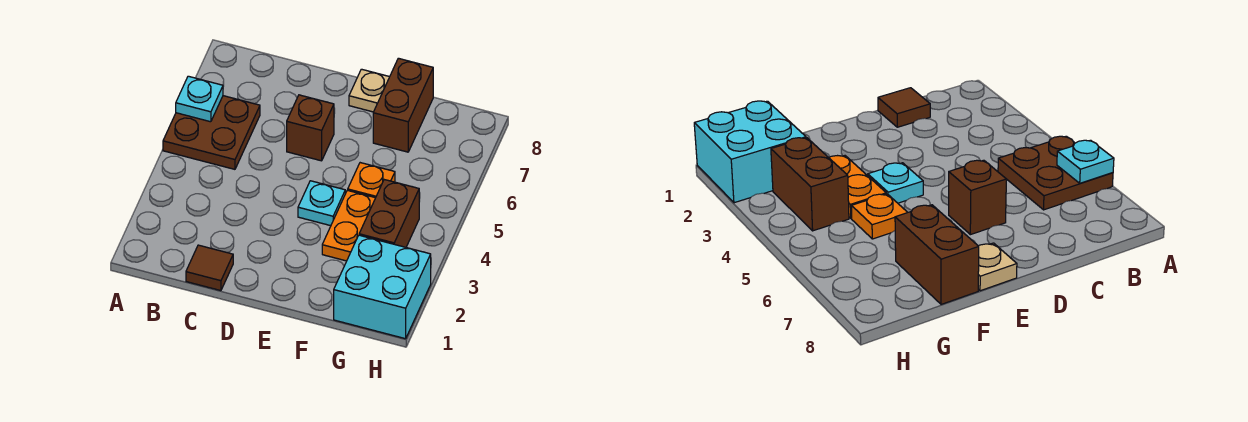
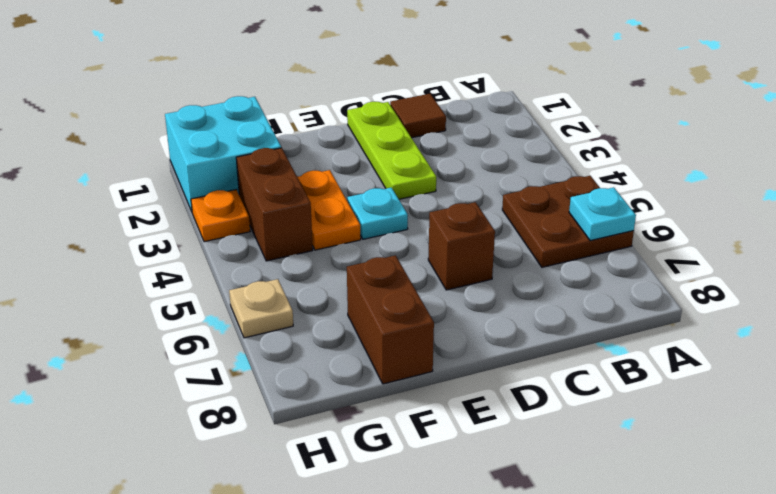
none -> lime plate D1:D3 level 1
tan plate E8 level 1 -> tan plate H6 level 1
orange plate F5 level 1 -> orange plate H3 level 1

